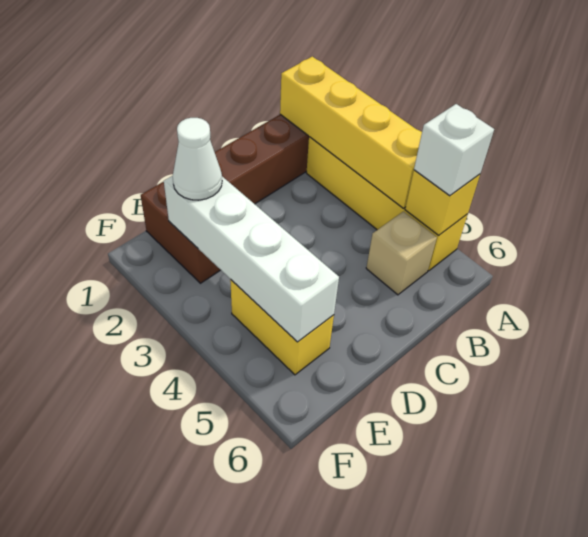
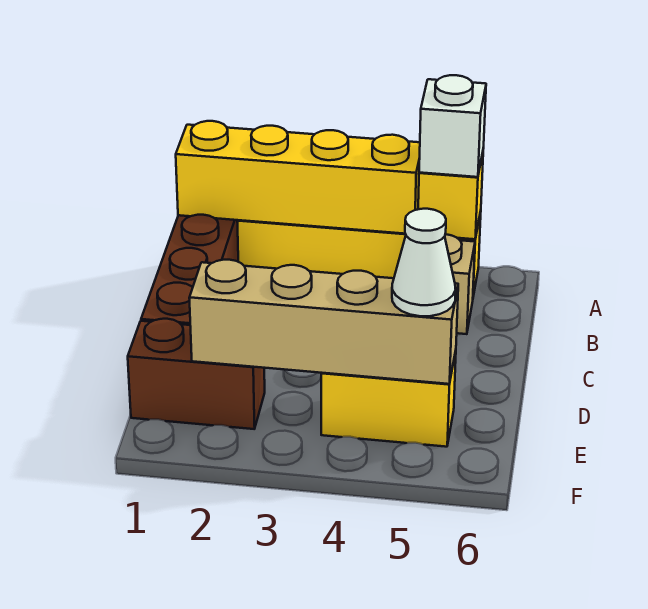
white brick E2:E5 level 2 -> tan brick E2:E5 level 2
white cone E2 level 3 -> white cone E5 level 3

